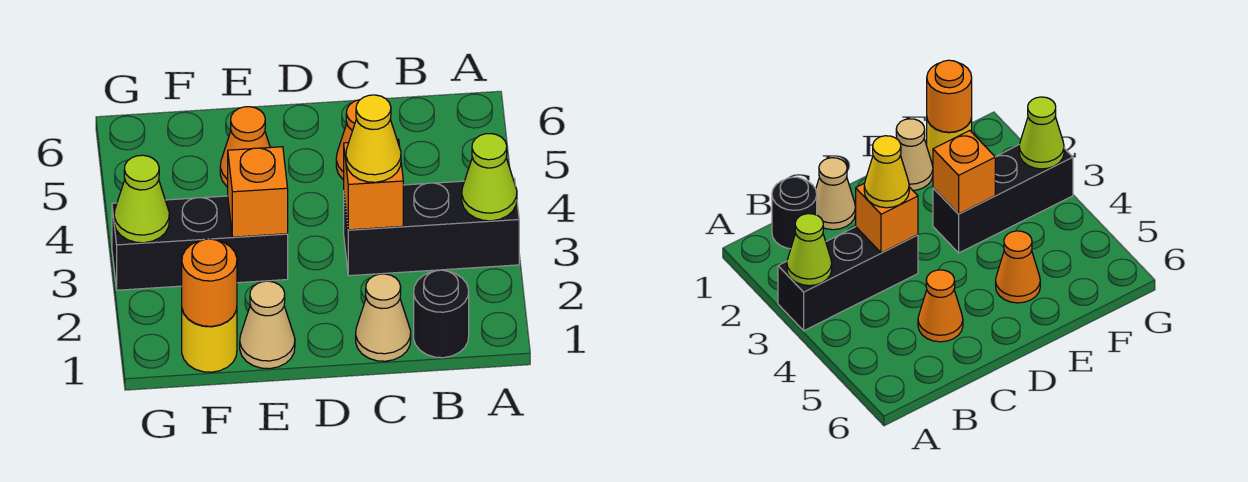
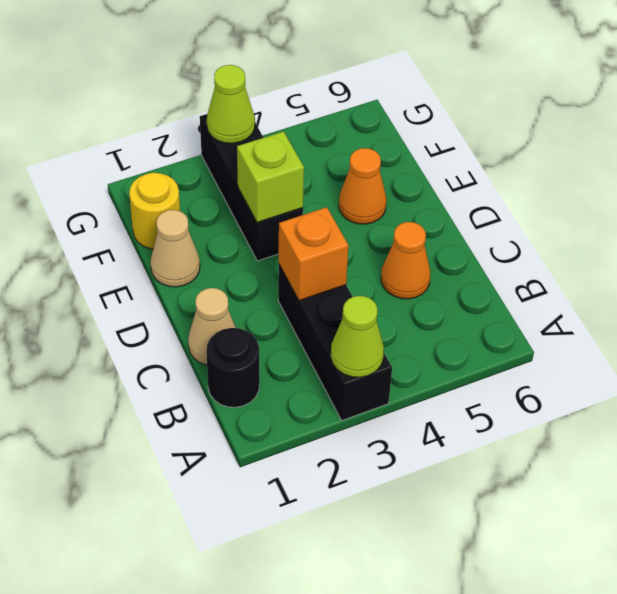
yellow cone C3 level 3 -> none
orange brick E3 level 2 -> lime brick E3 level 2
orange round brick F1 level 2 -> none

